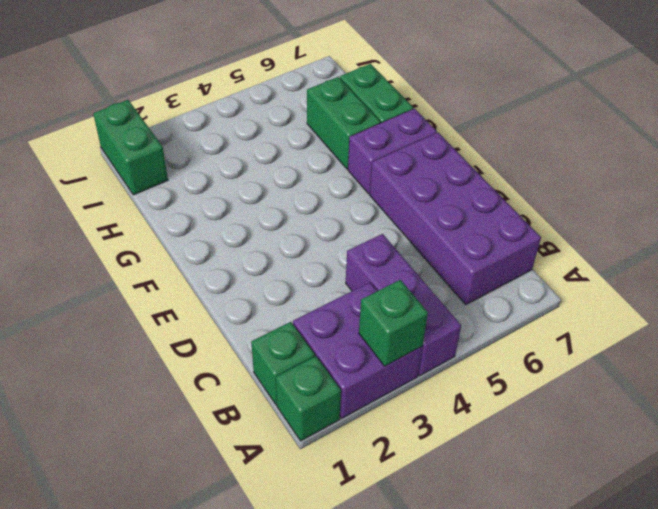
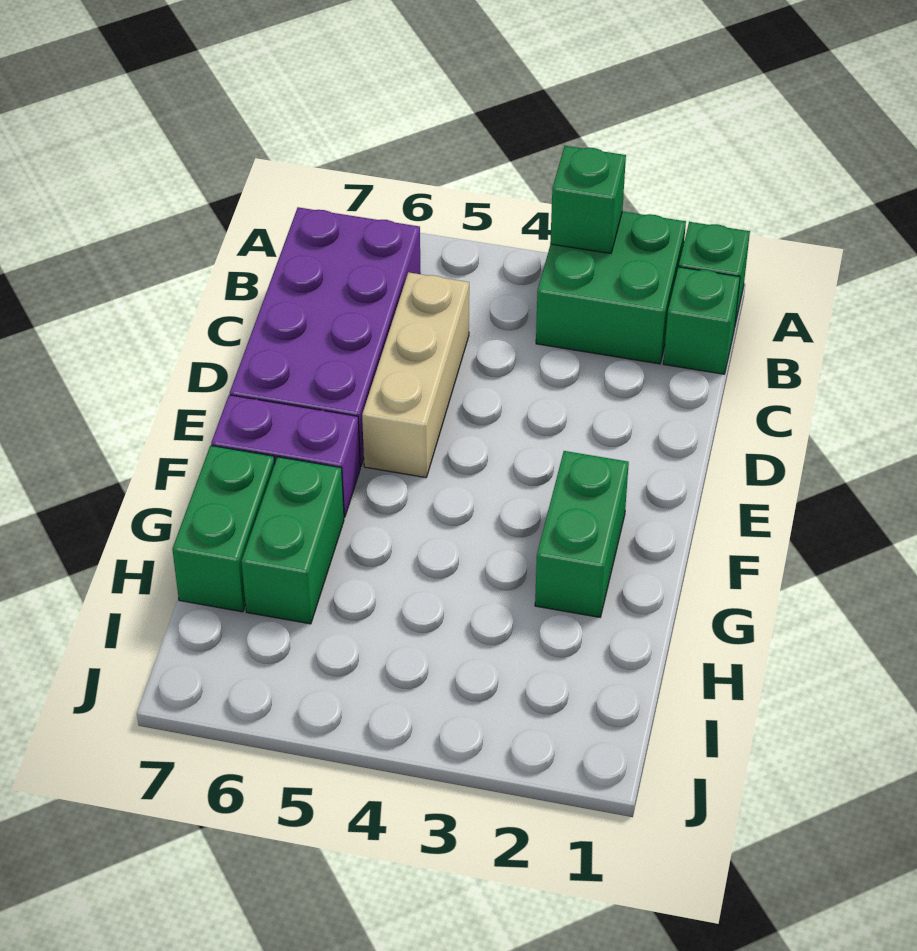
purple brick A2:B3 level 1 -> green brick A2:B3 level 1
purple brick A4:C4 level 1 -> none
none -> tan brick C5:E5 level 1
green brick I1:J1 level 1 -> green brick F2:G2 level 1

